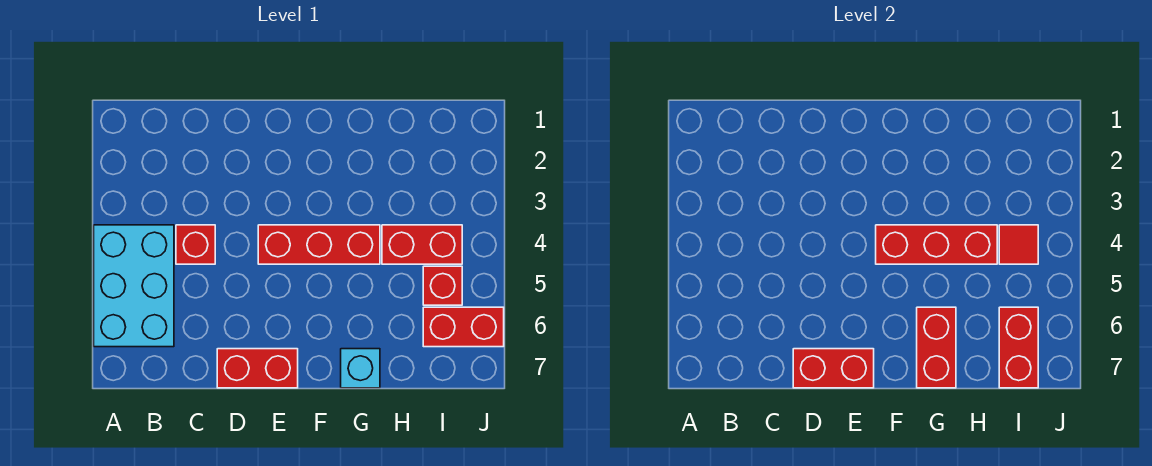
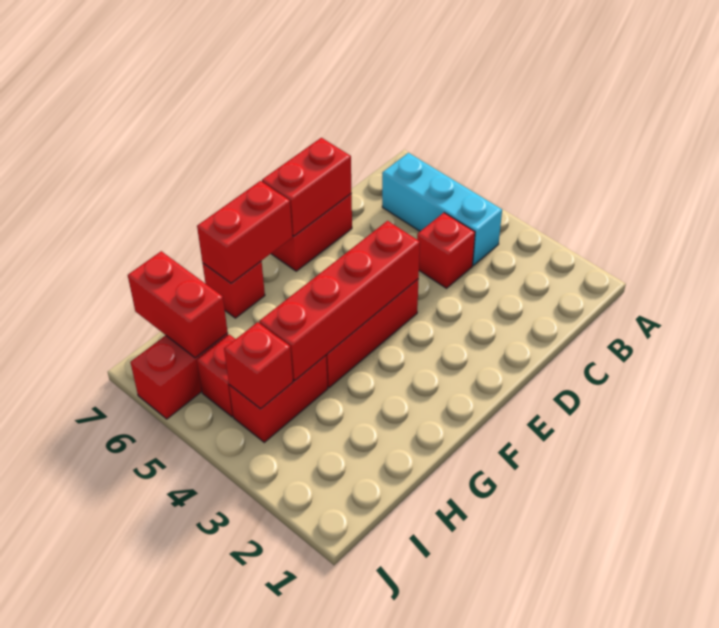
cyan brick A4:B6 level 1 -> cyan brick B4:B6 level 1
red brick F4:H4 level 2 -> red brick E4:H4 level 2
red brick G6:G7 level 2 -> red brick F7:G7 level 2
cyan brick G7 level 1 -> red brick G7 level 1
red tile I4 level 2 -> red brick I4 level 2

